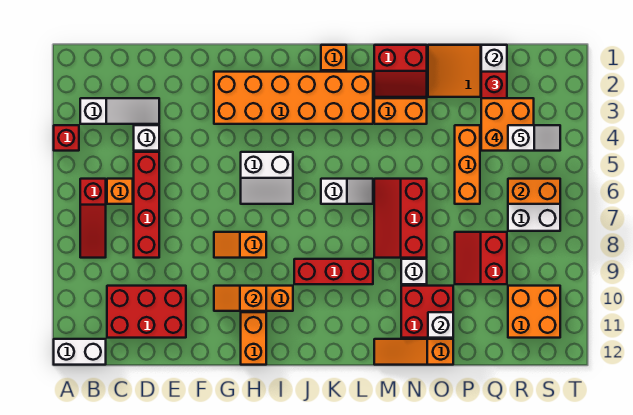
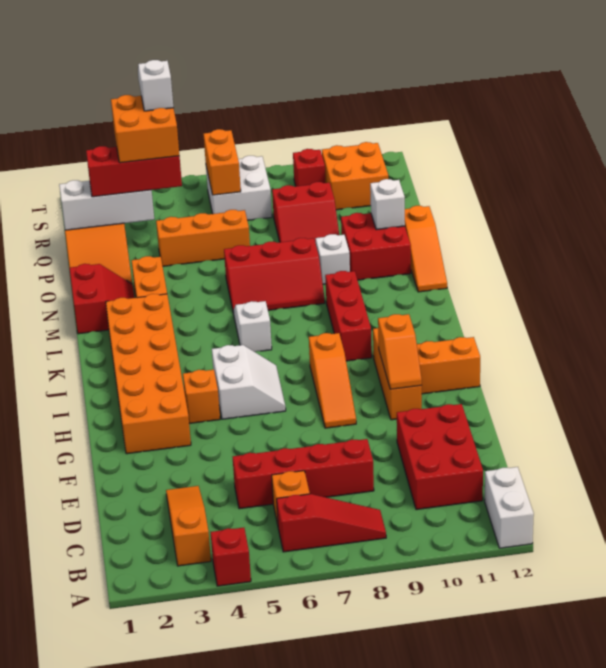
white slope B3:D3 level 1 top B -> orange slope B3:D3 level 1 top B
white brick D4 level 1 -> none
orange slope G8:H8 level 1 top H -> orange slope G8:I8 level 1 top I
orange brick K1 level 1 -> orange brick H4 level 1
none -> red brick S9 level 1

